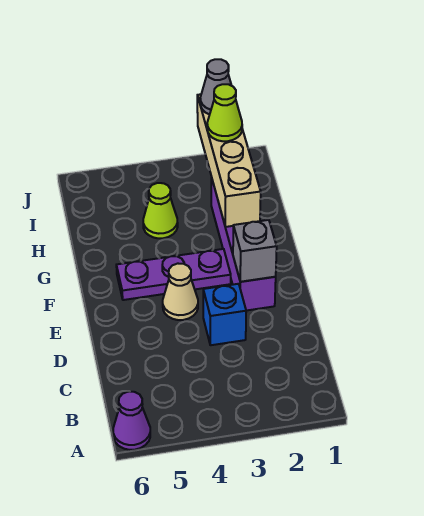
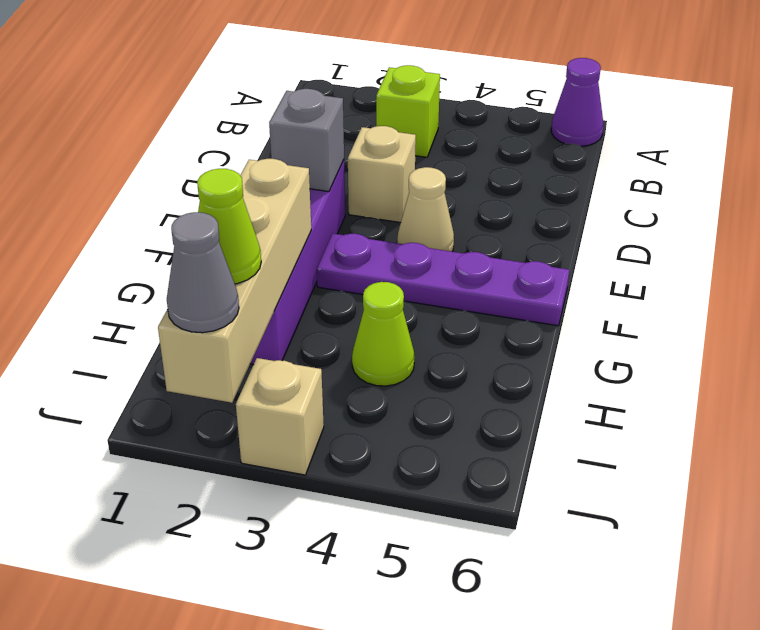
none -> lime brick B3 level 1
blue brick D3 level 1 -> tan brick D3 level 1
purple plate F3:F5 level 1 -> purple plate F3:F6 level 1
none -> tan brick J3 level 1

